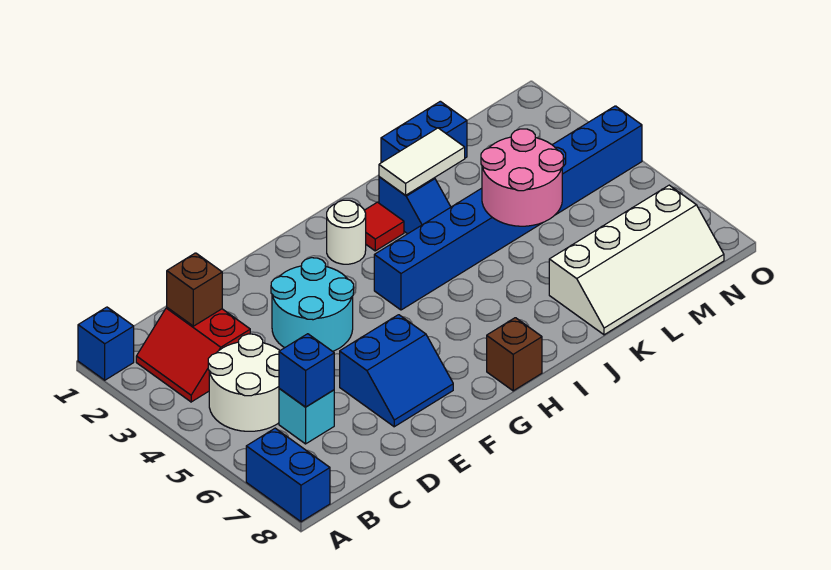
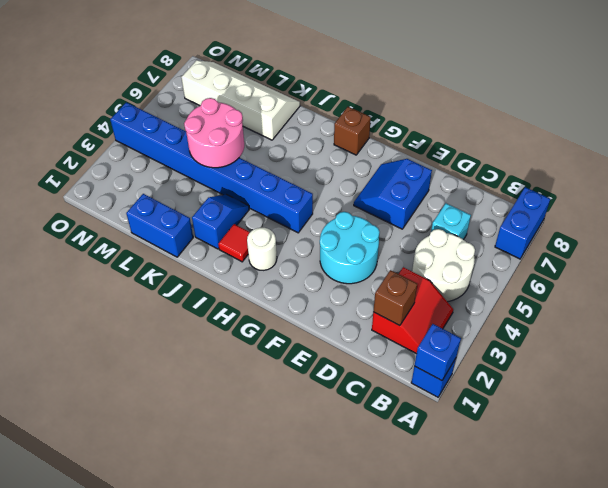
blue brick C6 level 2 -> blue brick A1 level 2
blue slope E6:F7 level 1 top 6 -> blue slope E6:F7 level 1 top E
white tile J2:K2 level 2 -> none

